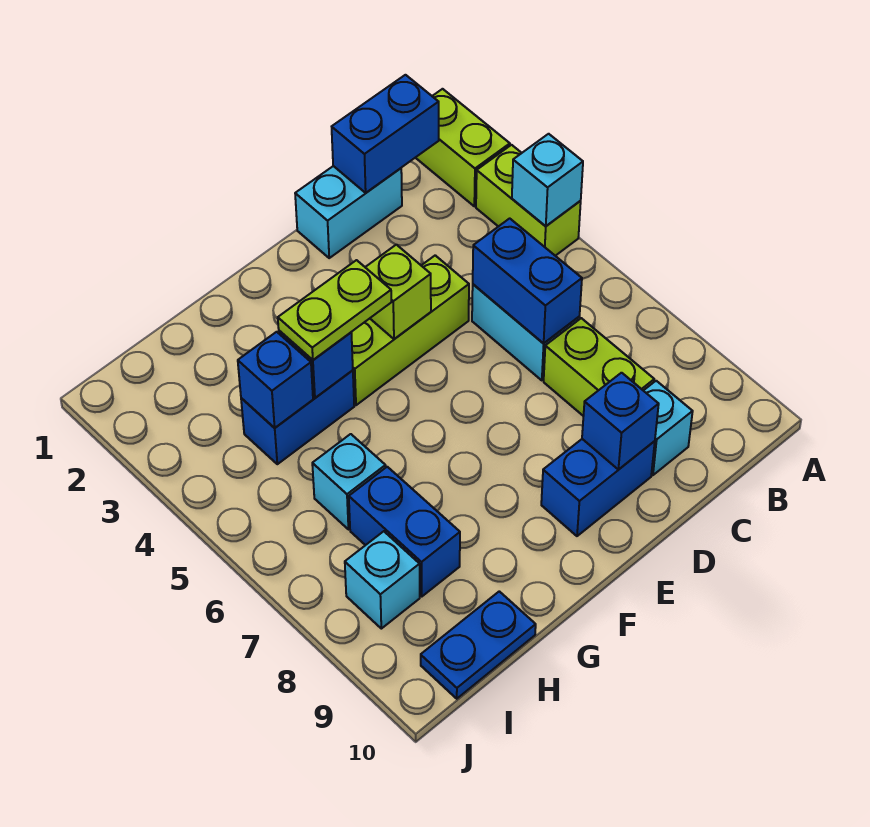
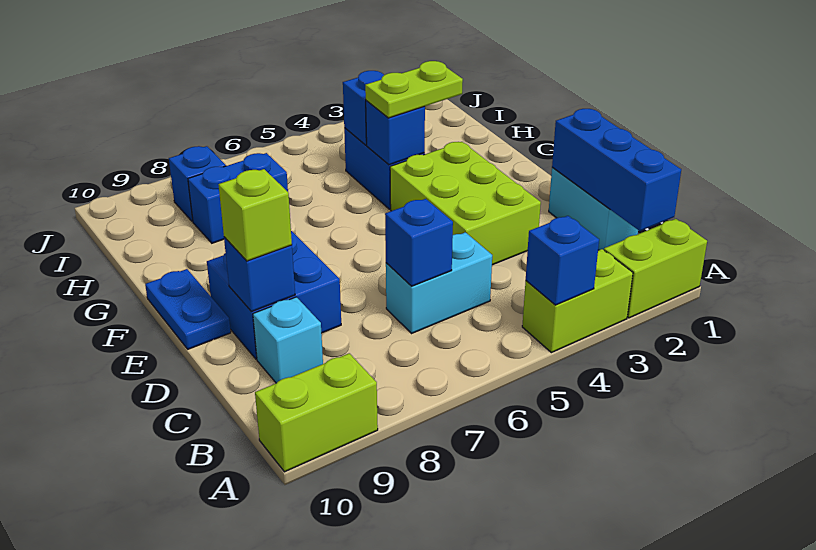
cyan brick A4 level 2 -> blue brick A4 level 2
blue brick B1:C1 level 2 -> blue brick B1:D1 level 2
blue brick C5:C6 level 2 -> blue brick C6 level 2
lime brick C7:C8 level 1 -> lime brick A9:A10 level 1
lime brick D4:F4 level 1 -> lime brick D3:F4 level 1
blue brick D9:E9 level 1 -> blue brick D8:E9 level 1
lime brick E4 level 2 -> lime brick D9 level 3
lime plate F4:G4 level 3 -> lime plate G3:G4 level 3
cyan brick H6 level 1 -> none
blue plate H10:I10 level 1 -> blue plate E10:F10 level 1
cyan brick I8 level 1 -> blue brick I8 level 1

